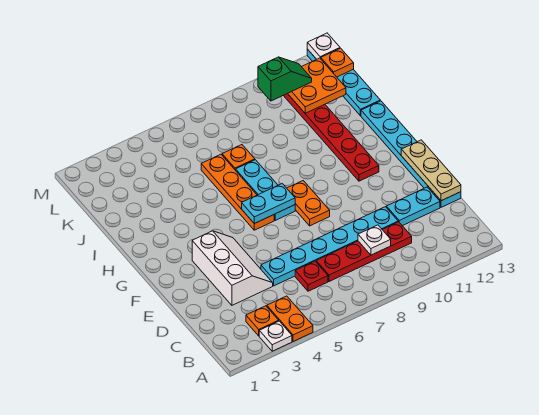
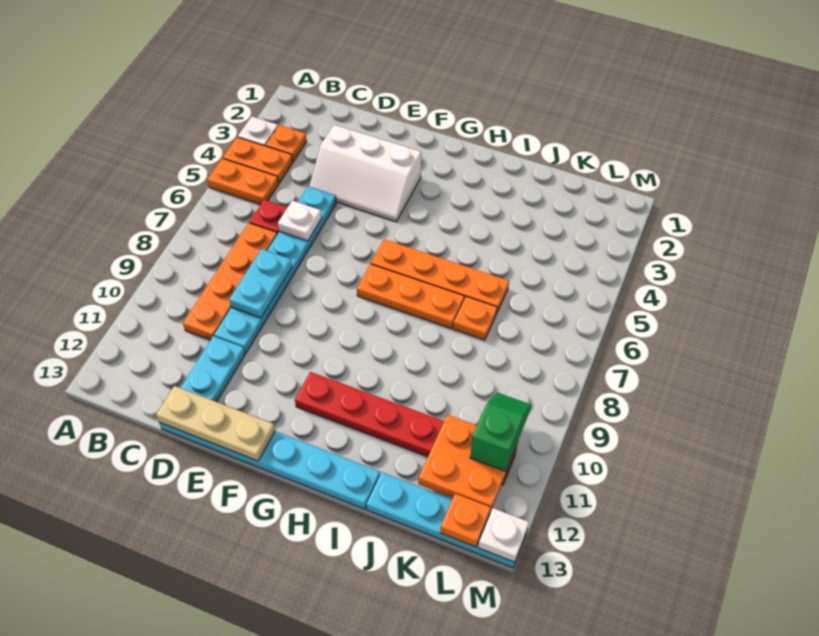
red plate C7:C10 level 1 -> orange plate C7:C10 level 1
white plate C9 level 2 -> white plate D6 level 2
orange plate F8:G8 level 1 -> orange plate A5:B5 level 1
cyan plate G6:G7 level 2 -> cyan plate D8:D9 level 2
cyan plate G7:I7 level 1 -> orange plate G7:I7 level 1
green slope L10:L11 level 3 top 10 -> green slope L10:L11 level 3 top 11

